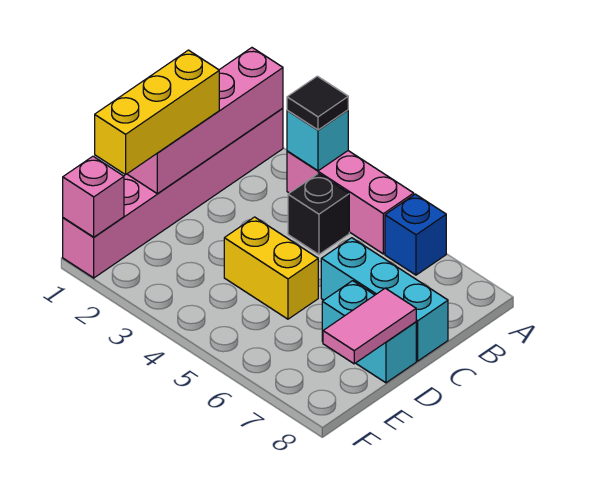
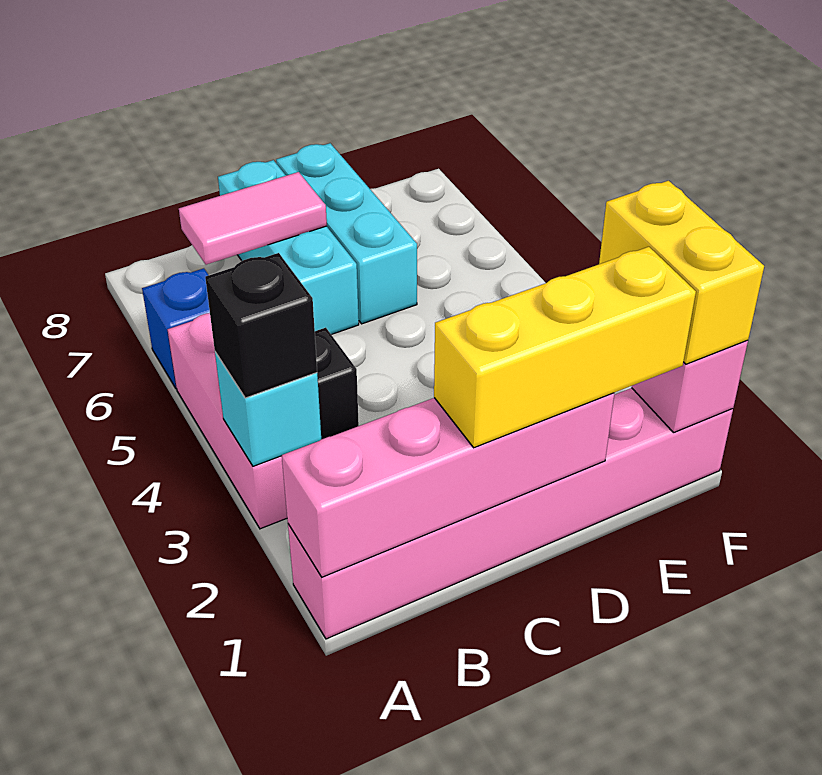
black tile A3 level 3 -> black brick A3 level 3
yellow brick D4:D5 level 1 -> yellow brick F1:F2 level 3
cyan brick D7:D8 level 1 -> cyan brick D6:D8 level 1
pink tile D8:E8 level 2 -> pink tile B7:C7 level 2

